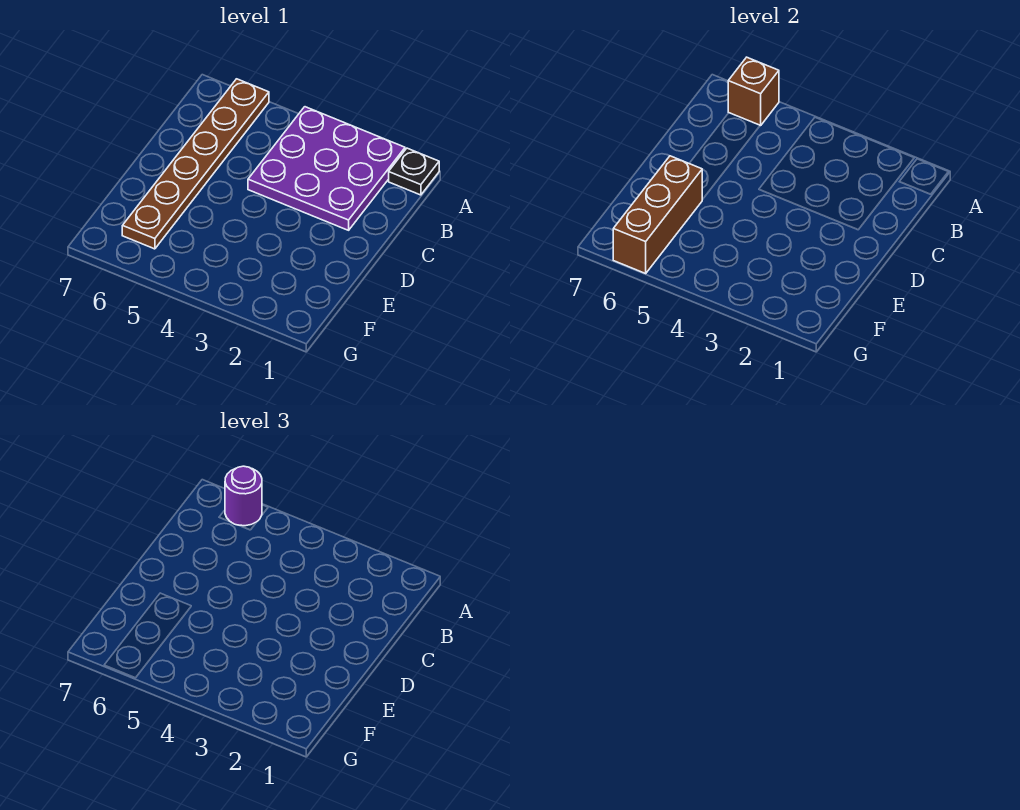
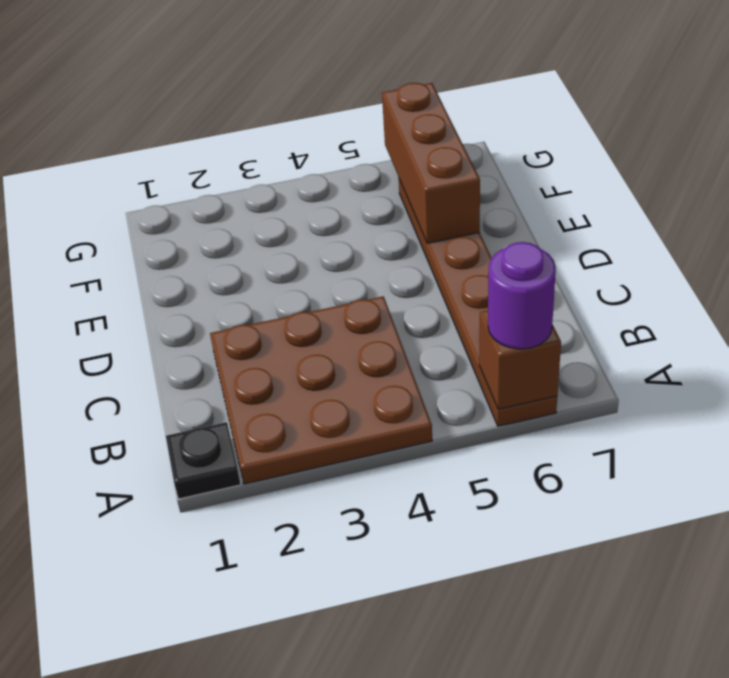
purple plate A2:C4 level 1 -> brown plate A2:C4 level 1

